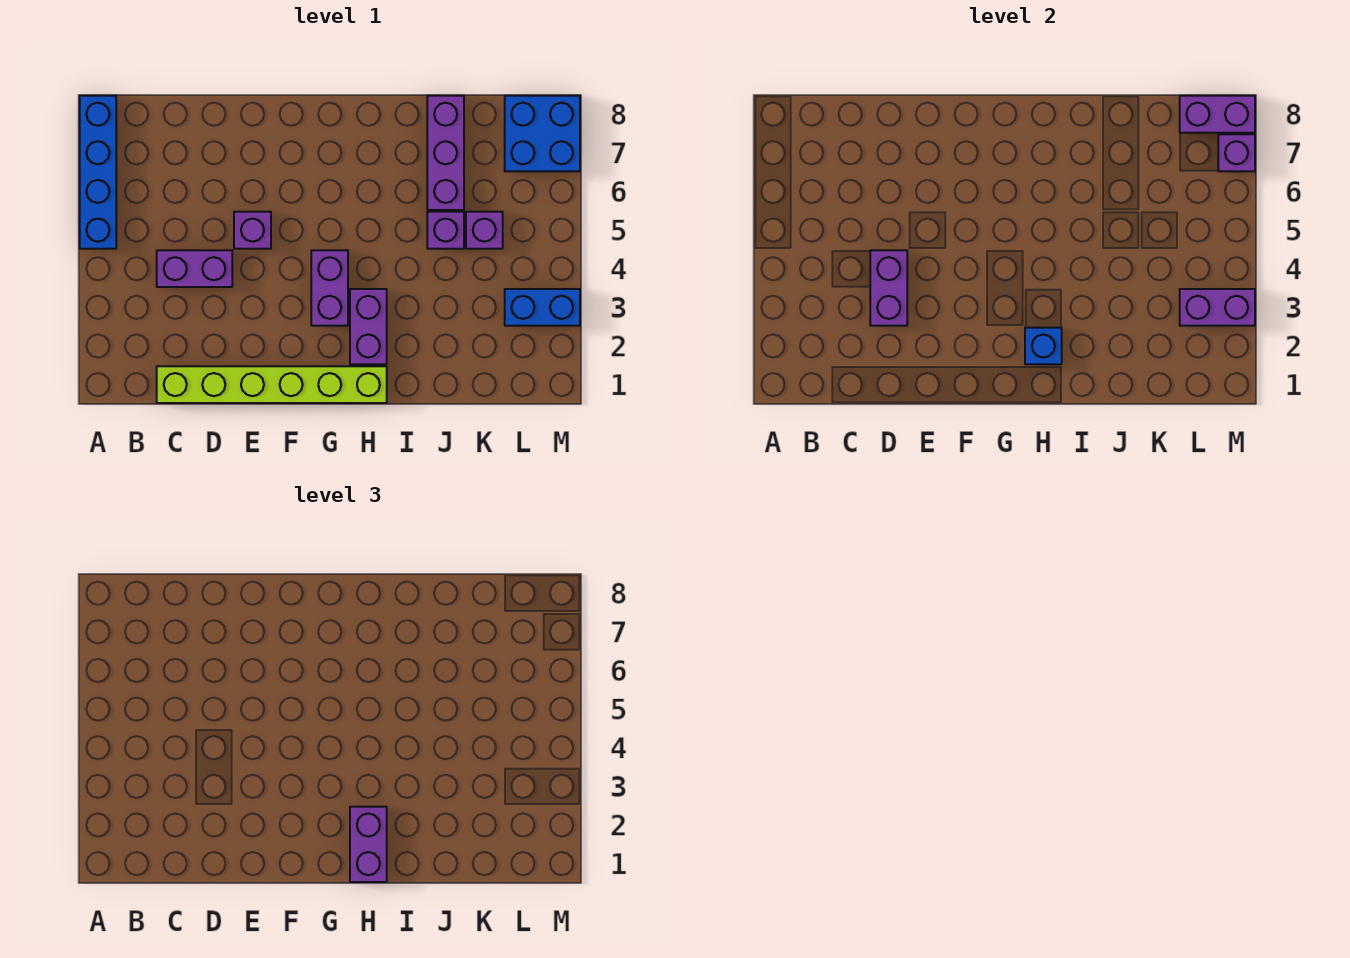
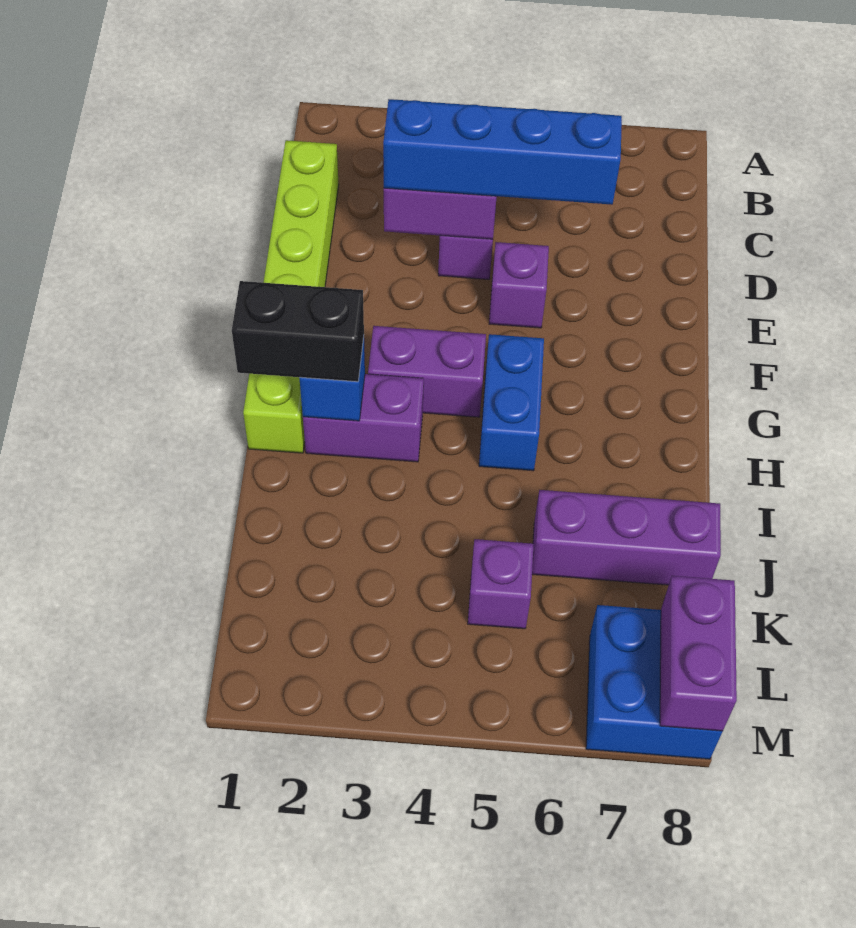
blue brick A5:A8 level 1 -> blue brick D3:D6 level 3
purple brick H1:H2 level 3 -> black brick H1:H2 level 3
purple brick J5 level 1 -> none
blue brick L3:M3 level 1 -> blue brick G5:H5 level 1
purple brick L3:M3 level 2 -> none
purple brick M7 level 2 -> none

